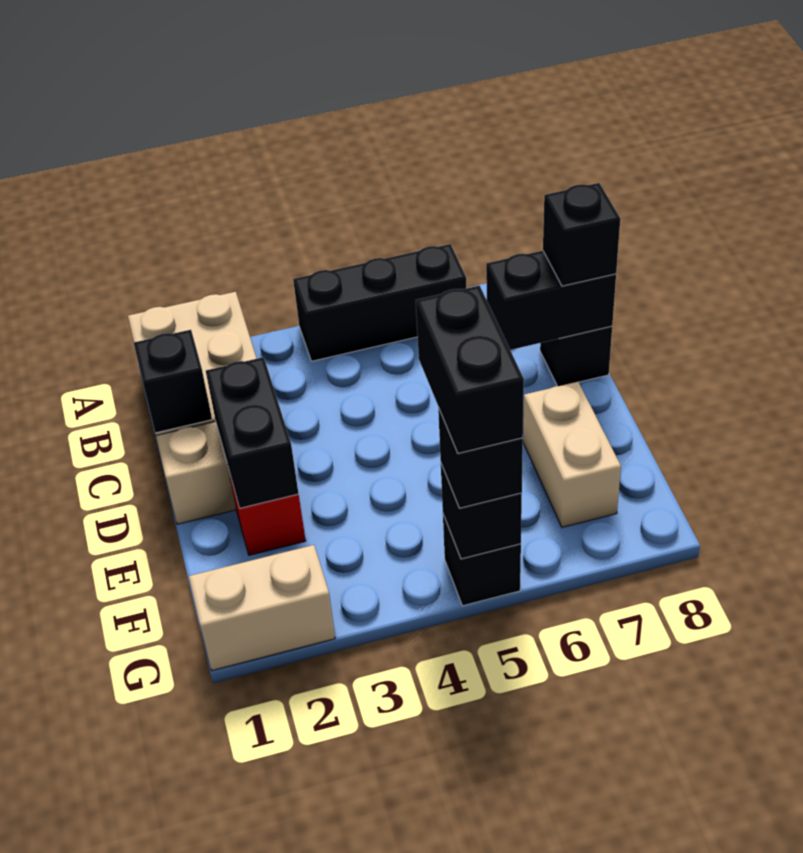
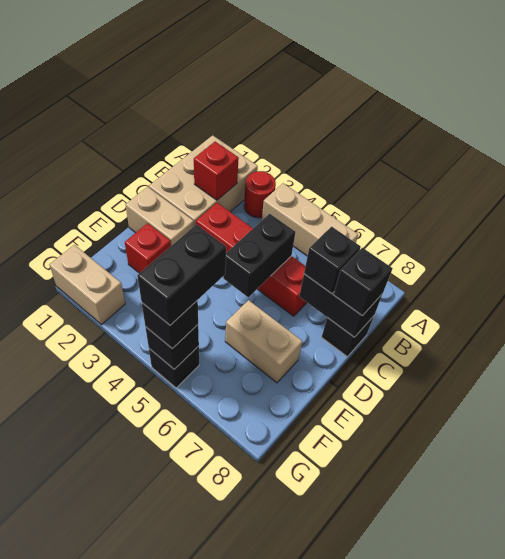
none -> red round brick A3 level 1
black brick A4:A6 level 1 -> tan brick A4:A6 level 1
none -> red brick B2 level 2
black brick C1 level 2 -> black brick C7 level 3
none -> red brick C3:C6 level 1
black brick D2:E2 level 2 -> black brick C5:D5 level 2
tan brick E7:F7 level 1 -> tan brick E6:E7 level 1

